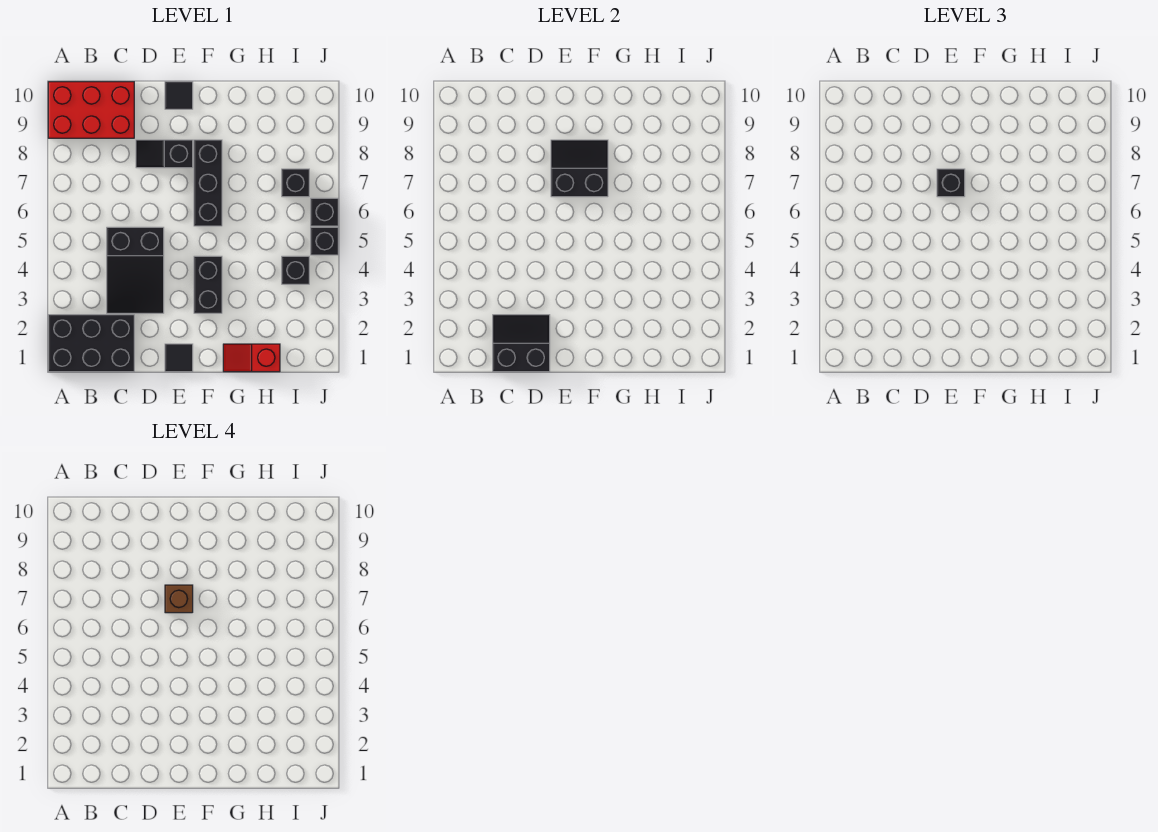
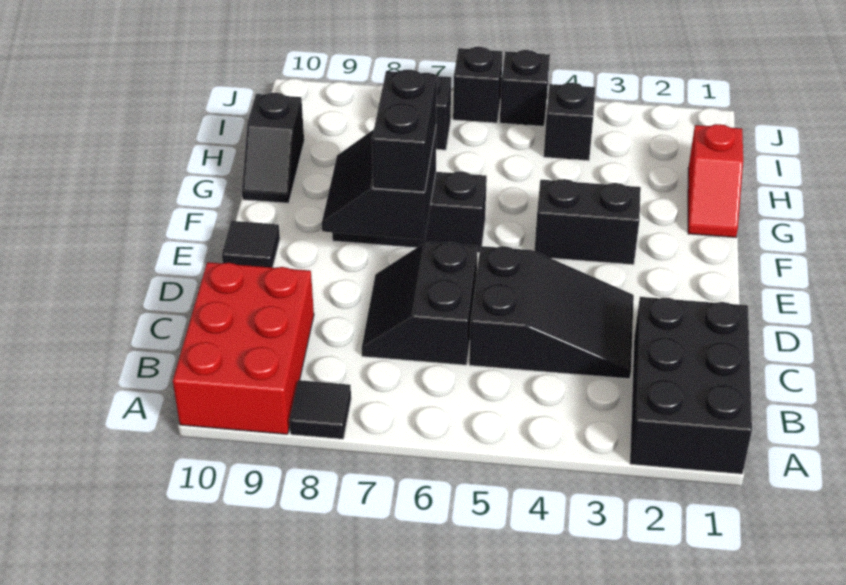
black slope C1:D2 level 2 top 1 -> black slope C6:D7 level 1 top 6
black slope D8:E8 level 1 top E -> black slope G10:H10 level 1 top H
black tile E1 level 1 -> black tile A8 level 1
black brick E7 level 3 -> black brick E7:F7 level 3
brown brick E7 level 4 -> none

